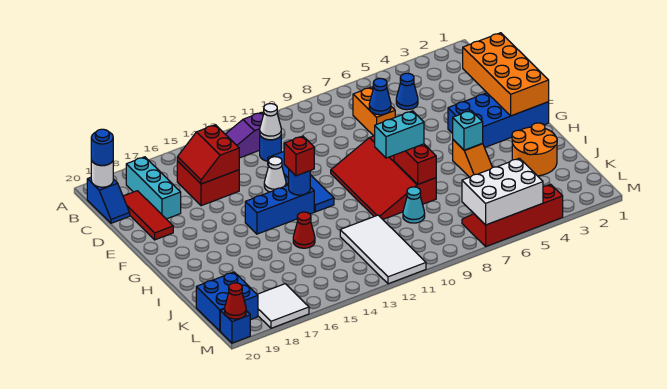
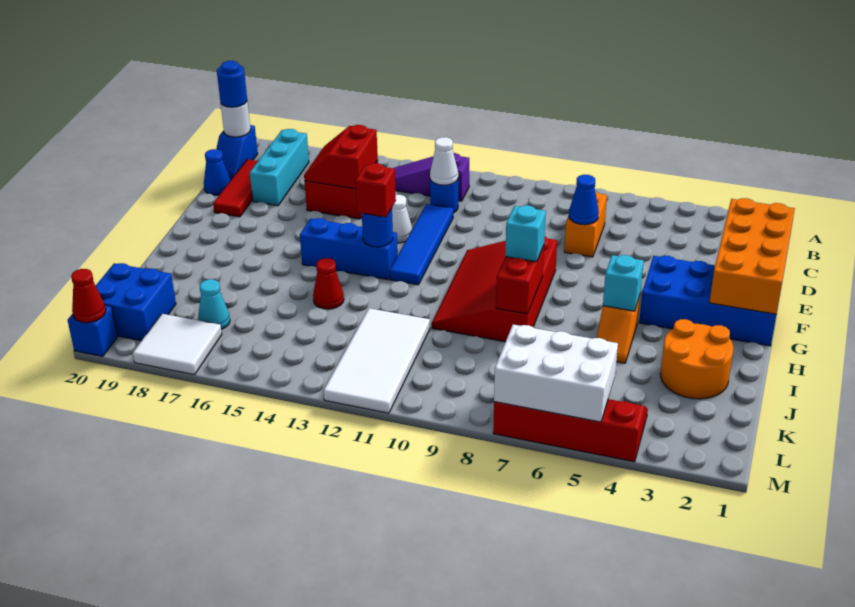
blue cone C5 level 1 -> blue cone D20 level 1
cyan brick H8:H9 level 3 -> cyan brick H8 level 3
cyan cone J9 level 1 -> cyan cone K17 level 1

